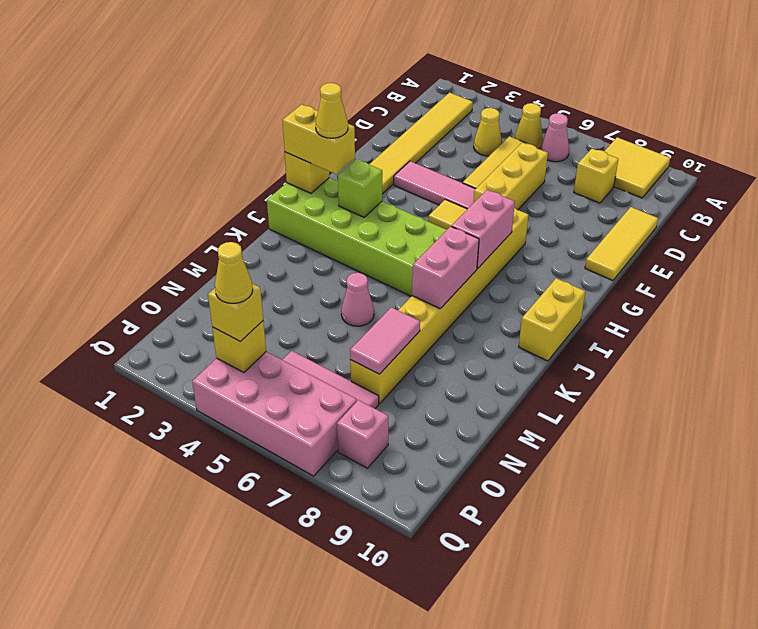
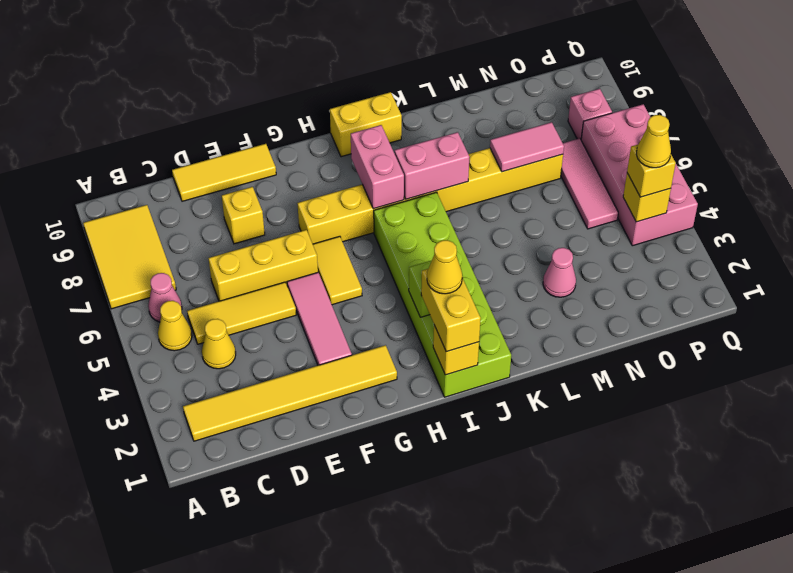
yellow tile A8:B9 level 1 -> yellow tile A7:B9 level 1
yellow brick C8 level 1 -> yellow brick E8 level 1
pink brick H7:I7 level 2 -> pink brick I7:I8 level 2
pink cone L5 level 1 -> pink cone M3 level 1

